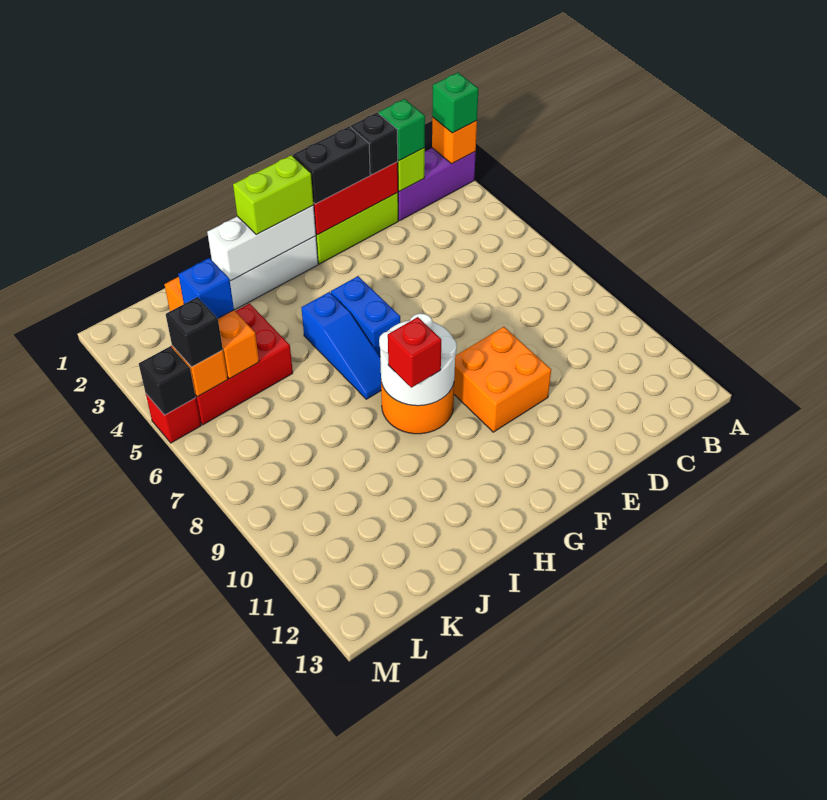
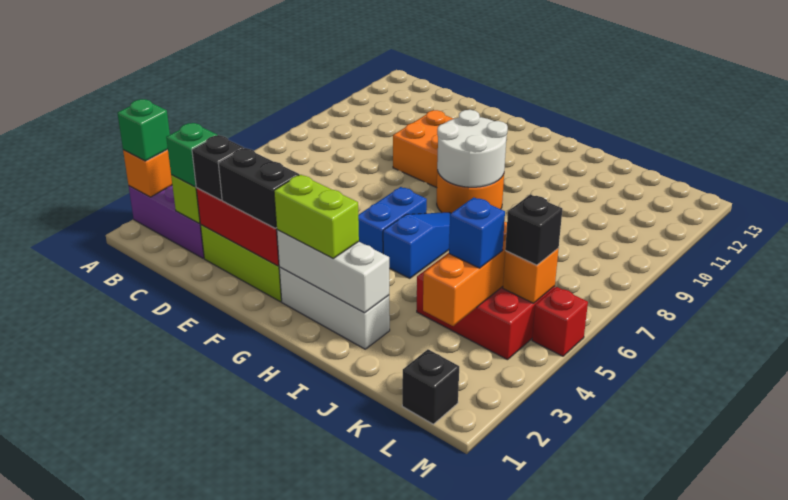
red brick H9 level 3 -> none
black brick M5 level 2 -> black brick L1 level 1

